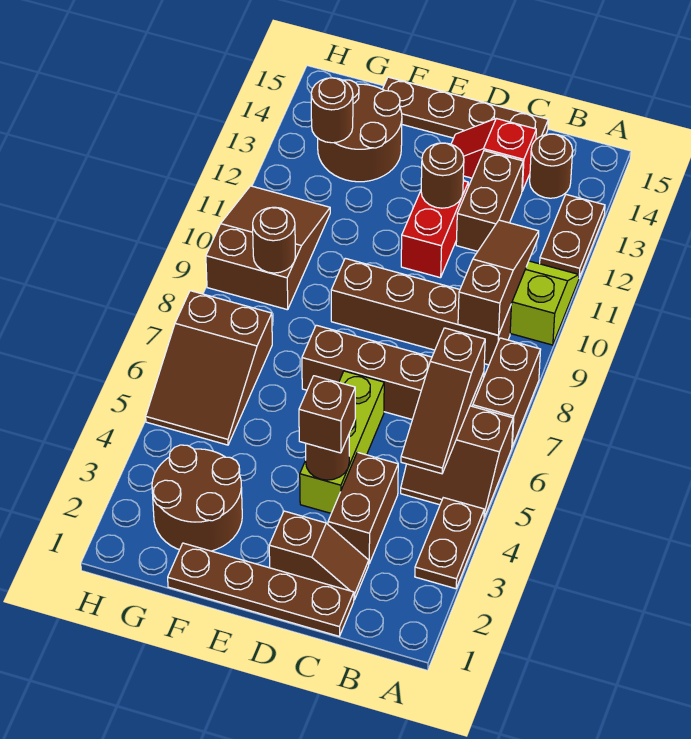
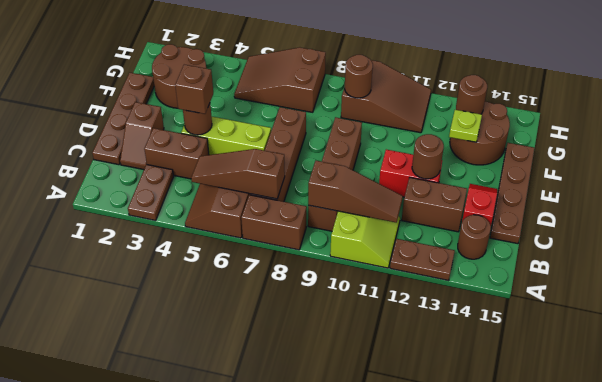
brown plate A3:A4 level 1 -> brown plate A3:B3 level 1
none -> lime plate F13 level 2

